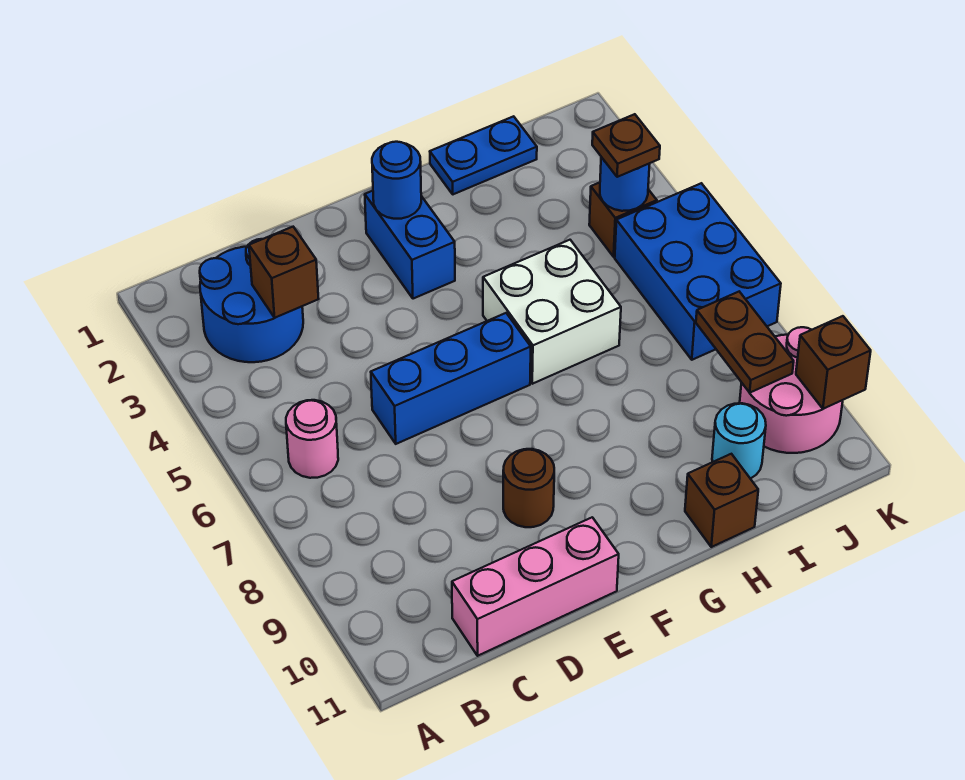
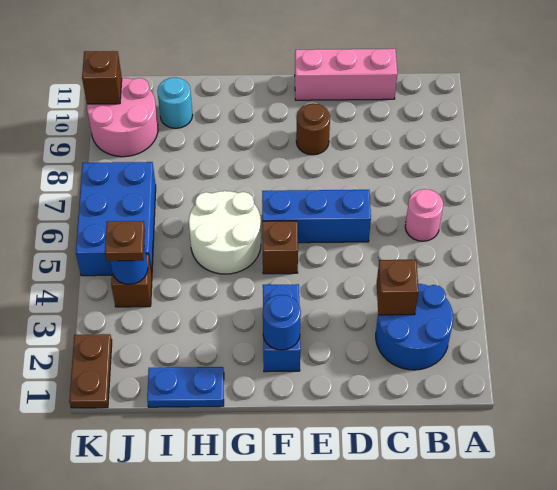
white brick G5:H6 level 1 -> white round brick G5:H6 level 1
brown brick H11 level 1 -> brown brick F5 level 1
brown plate J8:J9 level 2 -> brown plate K1:K2 level 1

